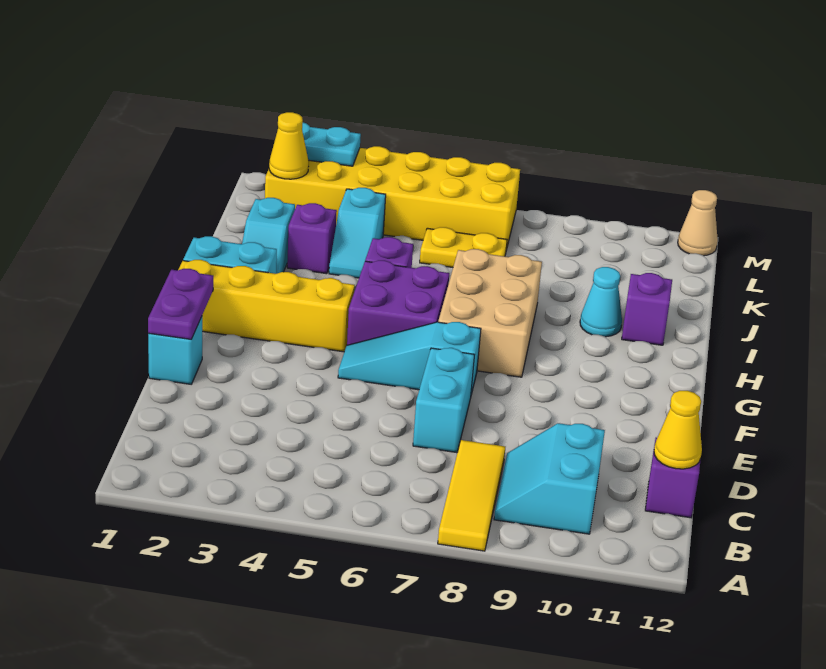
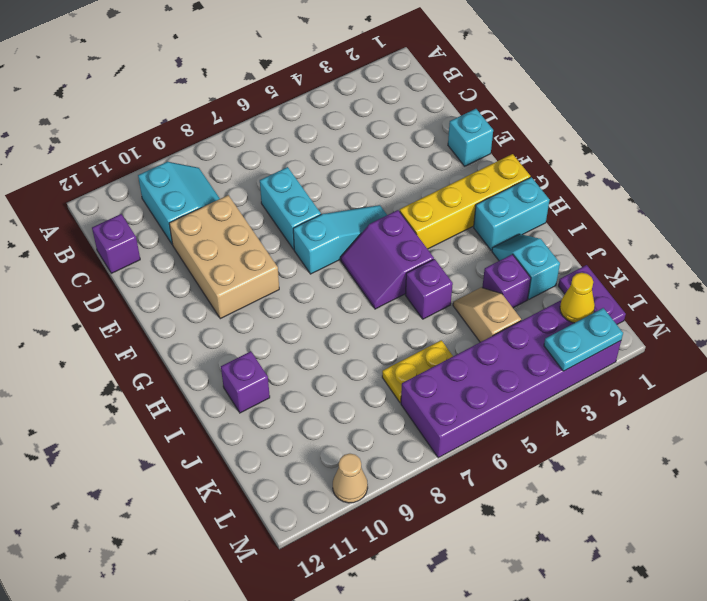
yellow tile A8:C8 level 1 -> none
yellow cone C12 level 2 -> none
purple plate E1:F1 level 2 -> purple plate K1:L1 level 1
purple brick G5:H6 level 1 -> purple slope G5:H6 level 1 top 5
tan brick G7:I8 level 1 -> tan brick D9:F10 level 1
cyan cone I10 level 1 -> none
cyan slope J4:K4 level 1 top K -> tan slope J4:K4 level 1 top K
yellow brick L2:M7 level 1 -> purple brick L2:M7 level 1
tan cone M12 level 1 -> tan cone M10 level 1

